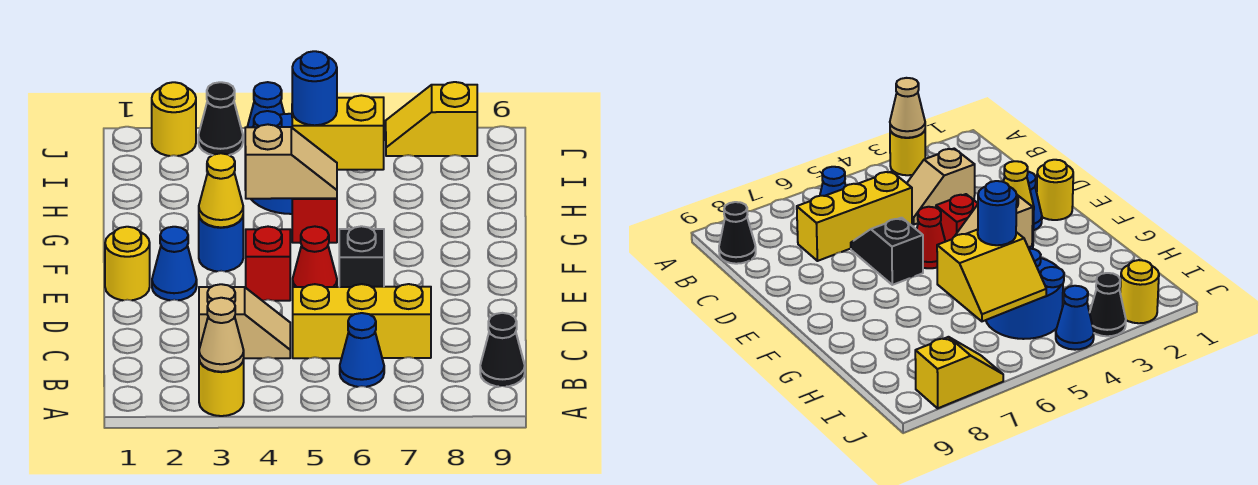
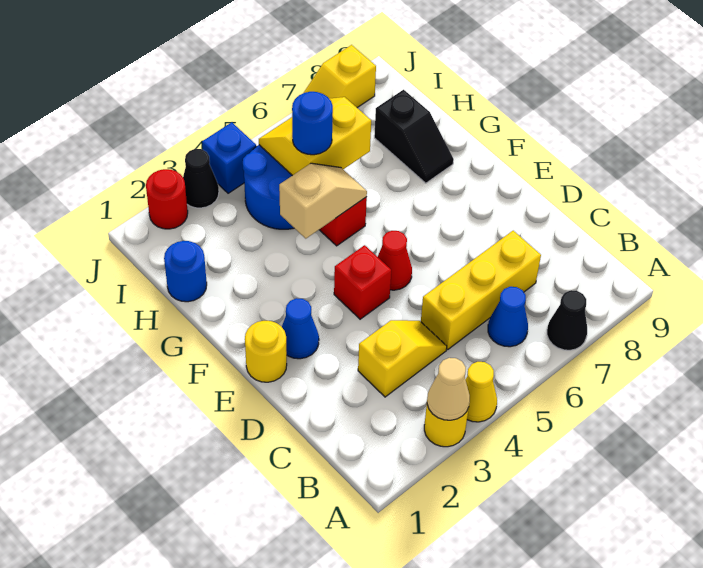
black cone B9 level 1 -> black cone A7 level 1
tan slope C3:C4 level 1 top 3 -> yellow slope C3:C4 level 1 top 3
black slope D6:E6 level 1 top E -> black slope G8:H8 level 1 top H
blue round brick F3 level 1 -> blue round brick H1 level 1
yellow cone F3 level 2 -> yellow cone A4 level 1
yellow round brick J2 level 1 -> red round brick J2 level 1
blue cone J4 level 1 -> blue brick J4 level 1

